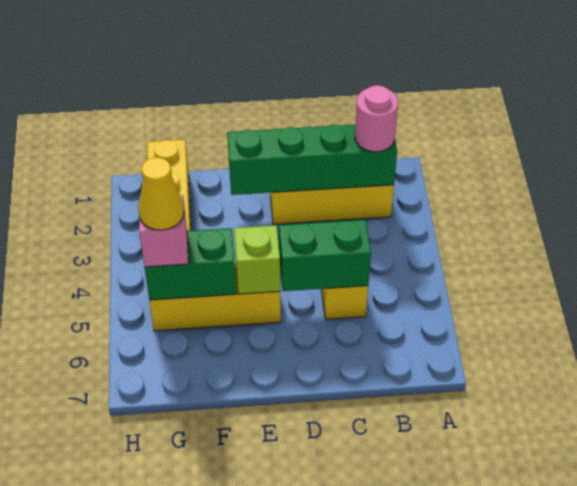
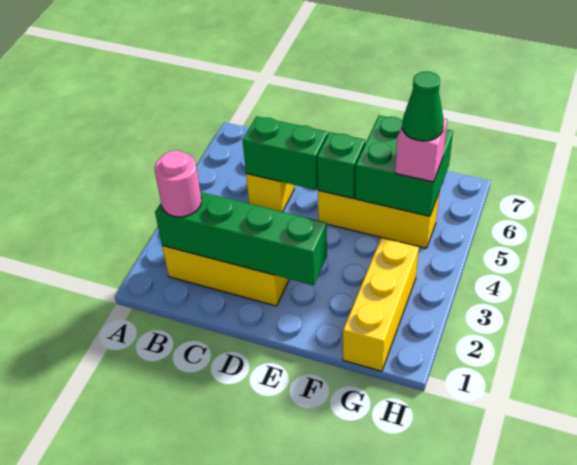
lime brick E5 level 2 -> green brick E5 level 2
green brick F5:G5 level 2 -> green brick F5:G6 level 2
yellow cone G5 level 4 -> green cone G5 level 4

